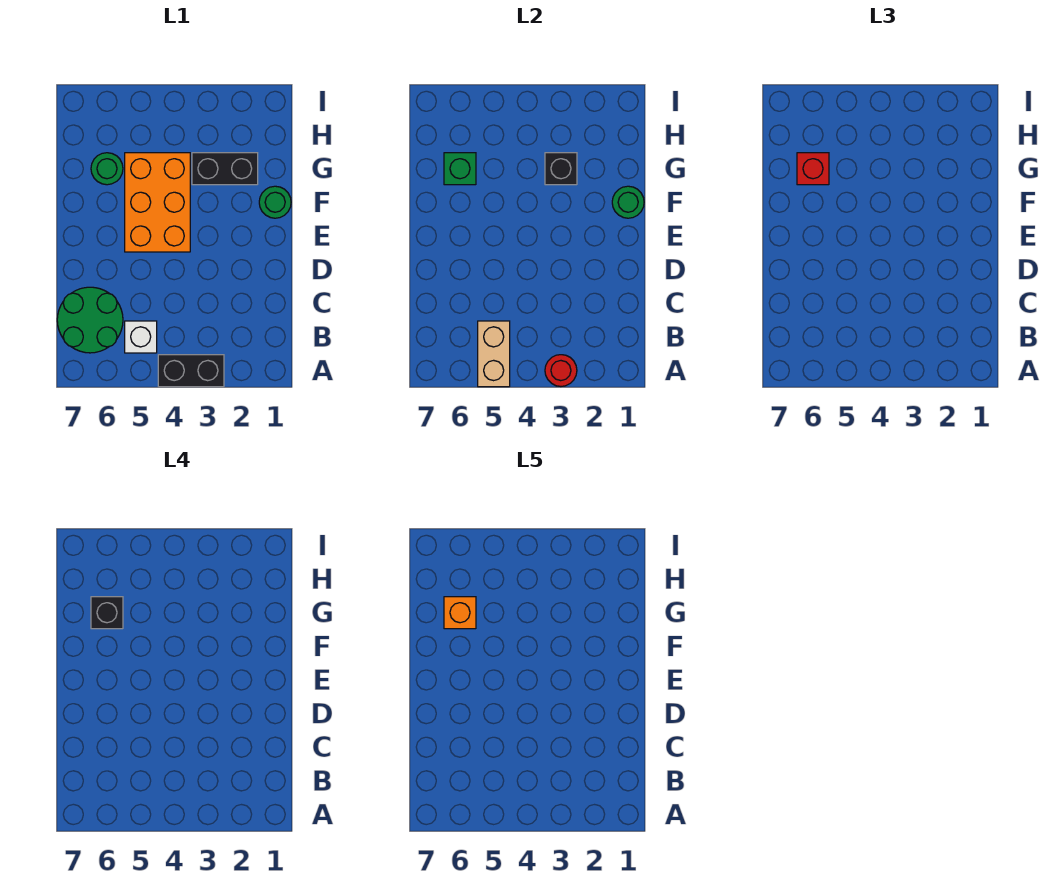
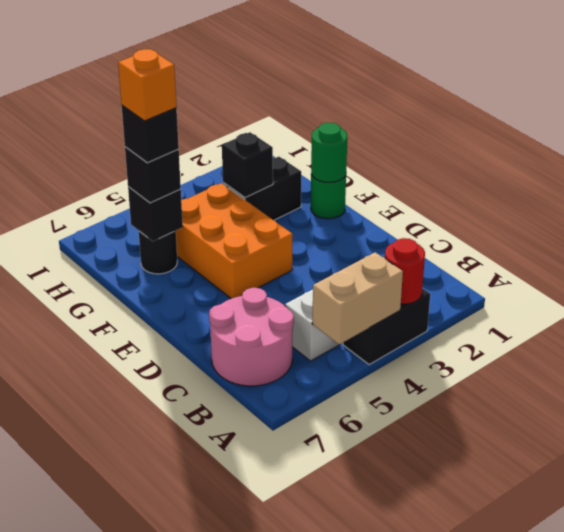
tan brick A5:B5 level 2 -> tan brick A4:A5 level 2
green round brick B6:C7 level 1 -> pink round brick B6:C7 level 1
green round brick G6 level 1 -> black round brick G6 level 1
green brick G6 level 2 -> black brick G6 level 2
red brick G6 level 3 -> black brick G6 level 3

